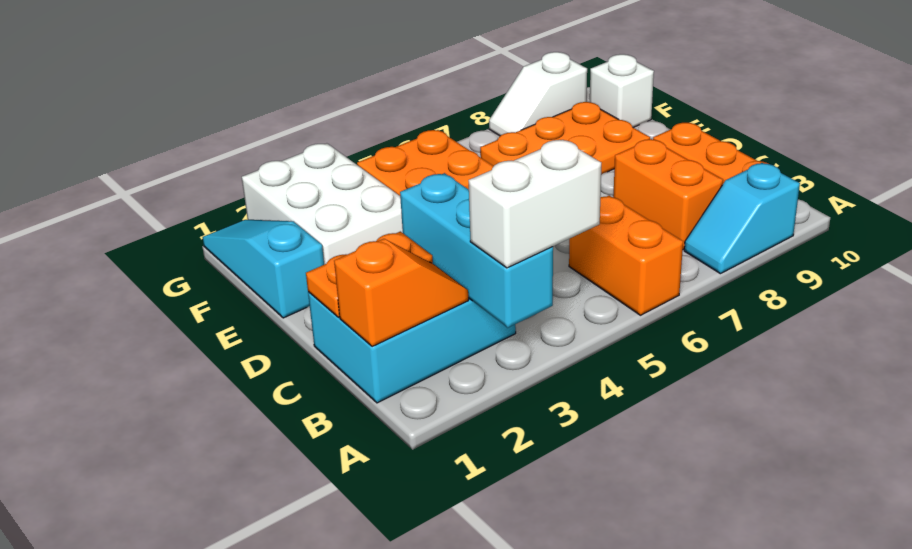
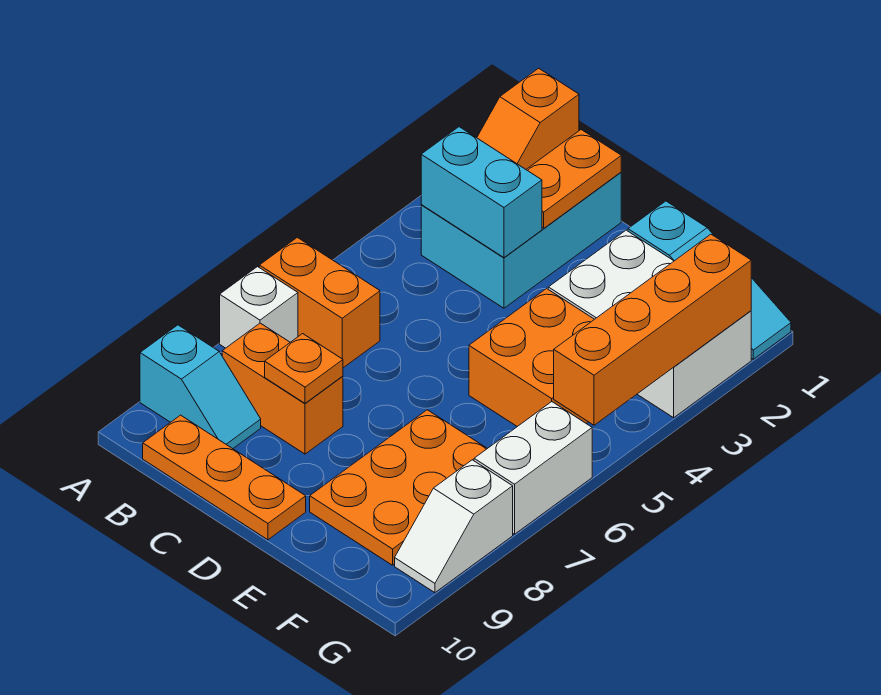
cyan brick A3:C3 level 2 -> cyan brick B3:C3 level 2
white brick A3:A4 level 3 -> white brick G6:G7 level 1
cyan slope A8:A9 level 1 top 9 -> cyan slope A9:B9 level 1 top A
none -> orange plate C8 level 2
white brick F10 level 1 -> white brick A7 level 1
none -> orange brick G2:G5 level 2
white slope G8:G9 level 1 top 9 -> white slope G8:G9 level 1 top 8

